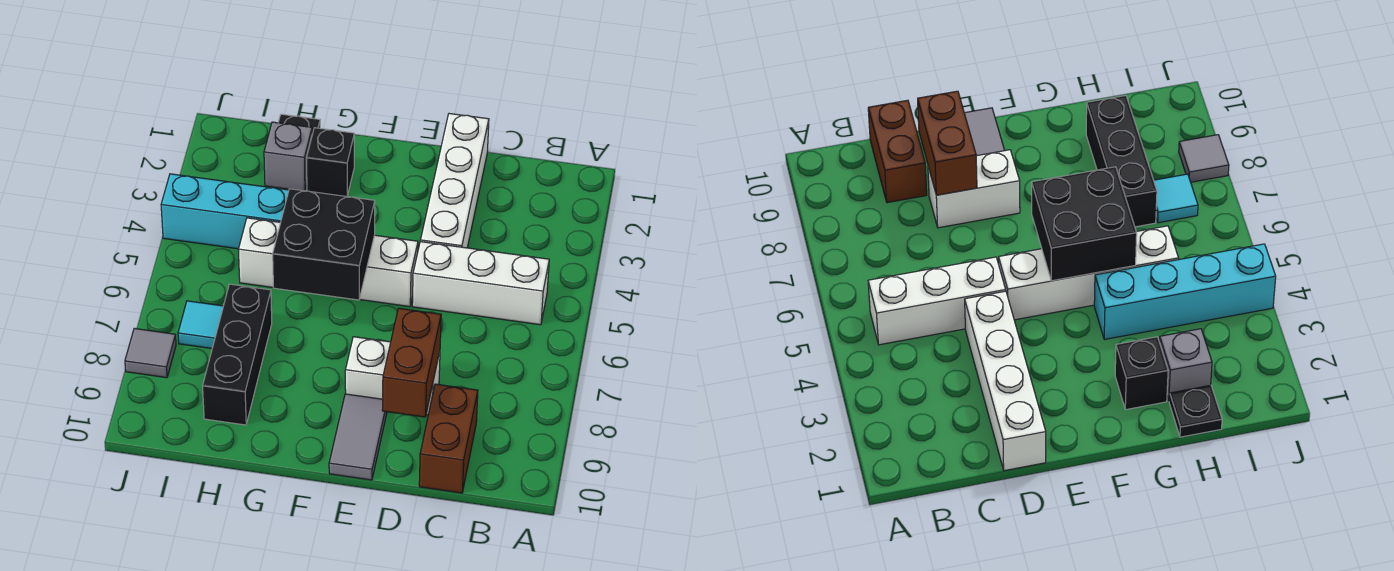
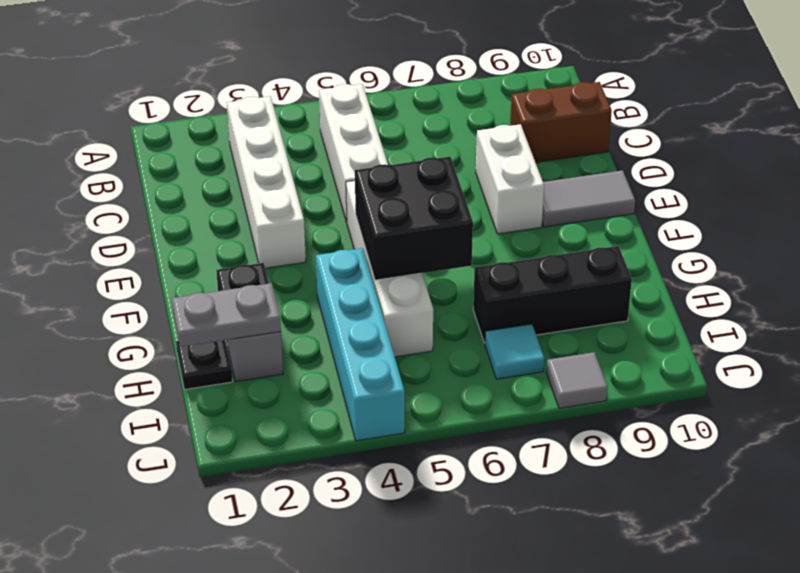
white brick D1:D4 level 1 -> white brick B3:E3 level 1
brown brick D8:D9 level 2 -> none
none -> grey plate H1:H2 level 2

